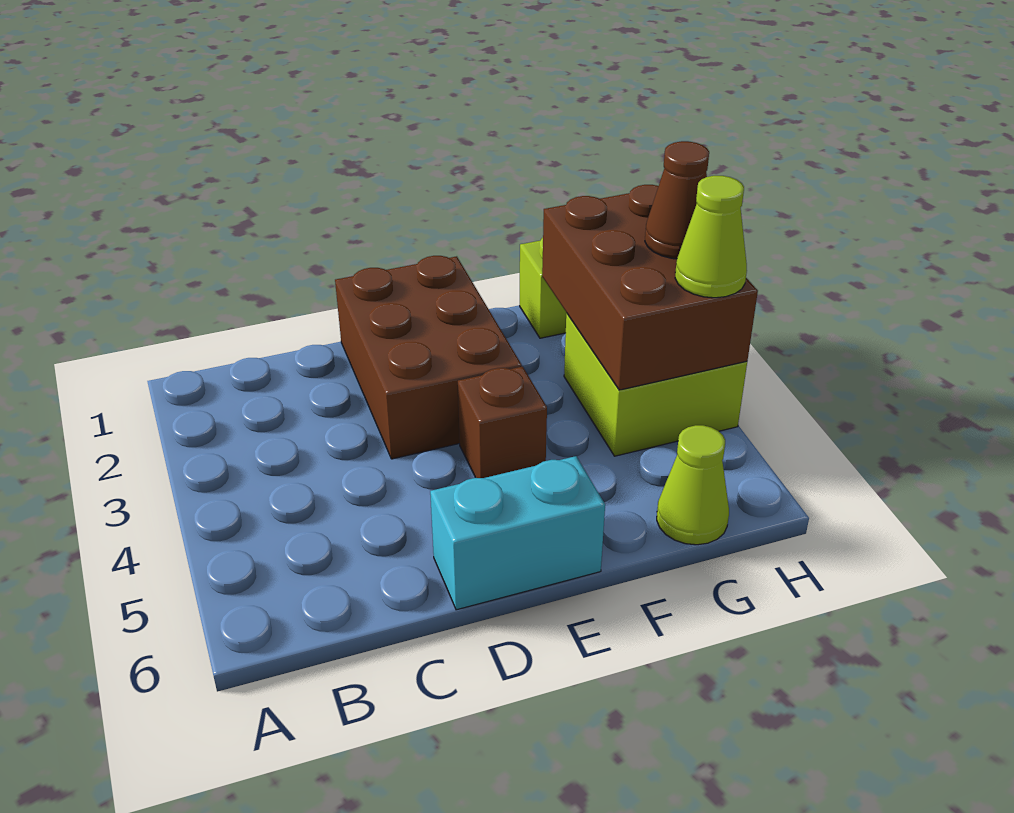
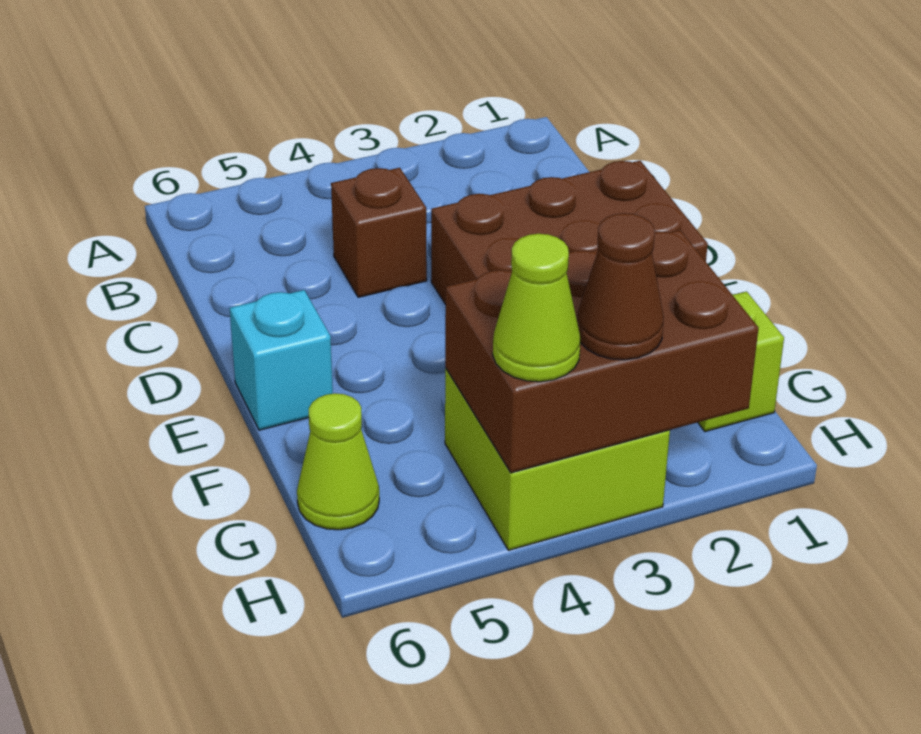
cyan brick D6:E6 level 1 -> cyan brick E6 level 1
brown brick E4 level 1 -> brown brick C4 level 1

